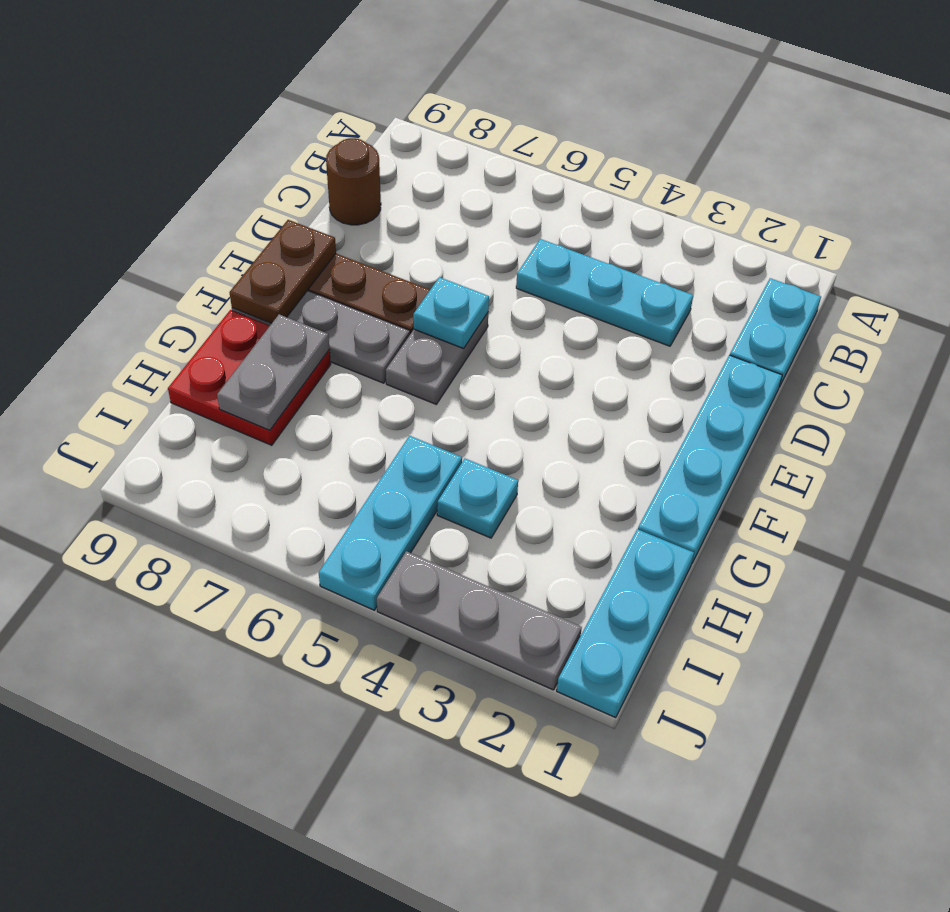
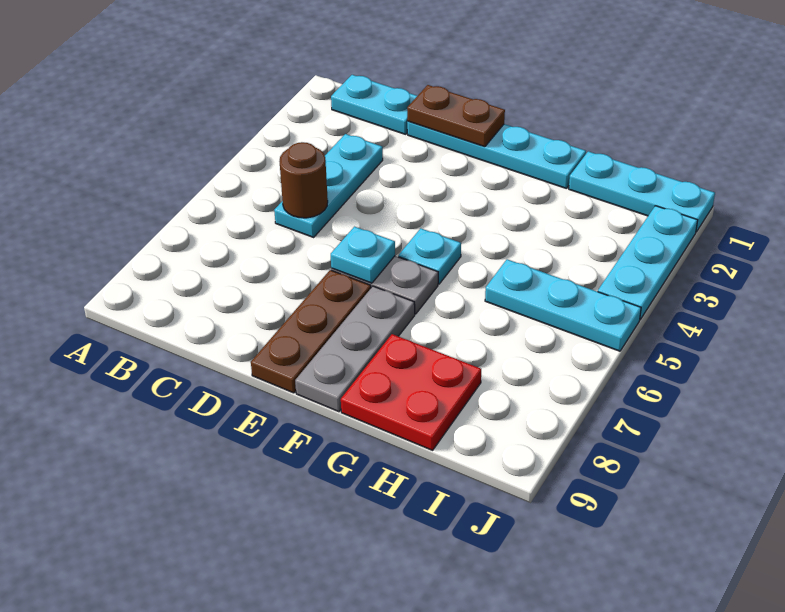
brown round brick C9 level 1 -> brown round brick C5 level 2
brown plate E9:F9 level 2 -> brown plate D1:E1 level 2
grey plate G8:H8 level 2 -> none
cyan plate H4 level 1 -> cyan plate F5 level 1
grey plate J2:J4 level 1 -> cyan plate J2:J4 level 1

